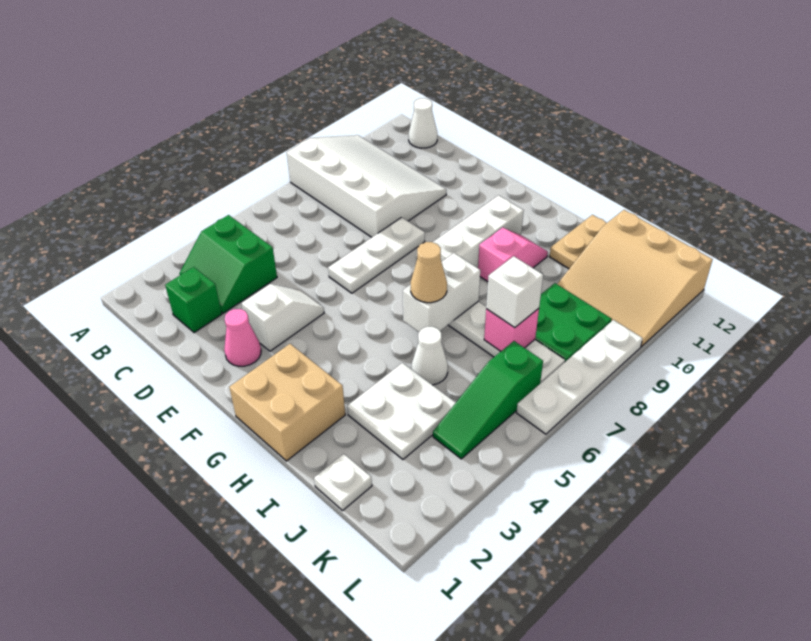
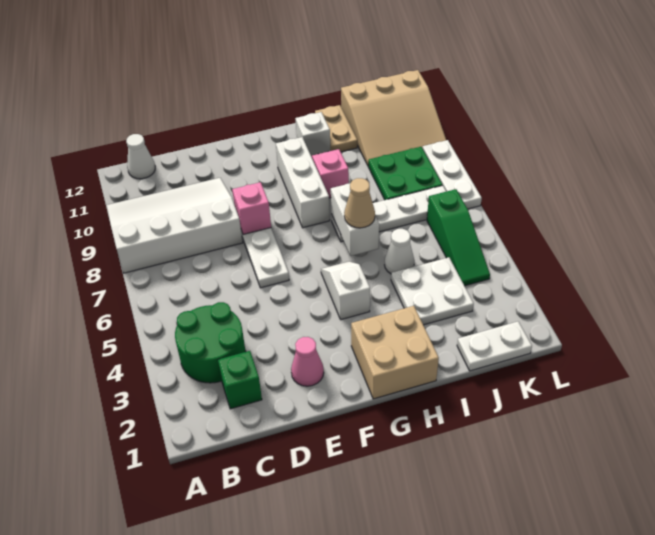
green slope B3:C4 level 1 top 4 -> green round brick B3:C4 level 1
white slope E3:E4 level 1 top 3 -> white slope G4:G5 level 1 top 4
white plate J1 level 1 -> white plate J1:K1 level 1
pink brick J7 level 2 -> pink brick E8 level 2
white brick J7 level 3 -> white brick H11 level 1
white plate L6:L9 level 1 -> white plate L7:L9 level 1

